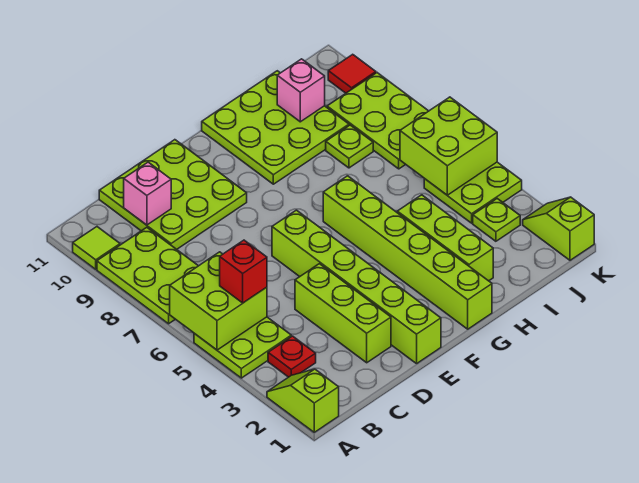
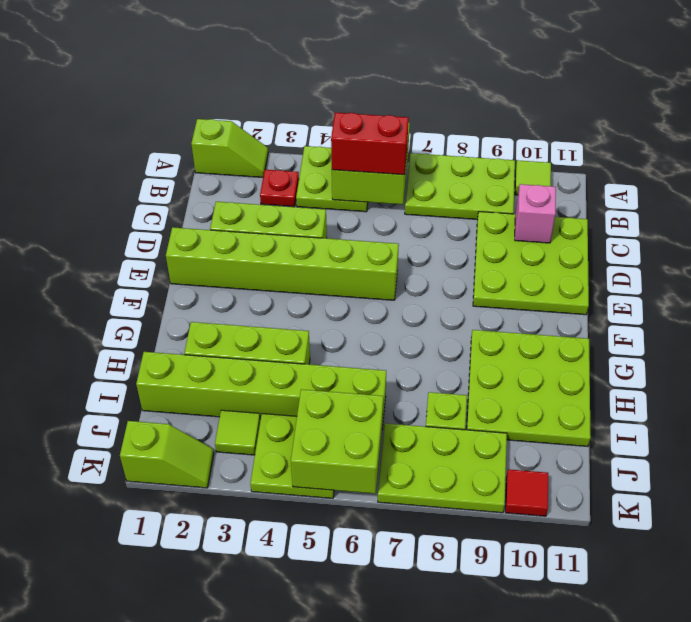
red brick B5 level 3 -> red brick B5:B6 level 3
lime brick G1:G6 level 1 -> lime brick I1:I6 level 1
pink brick I10 level 2 -> none
lime plate J3 level 1 -> lime tile J3 level 1

